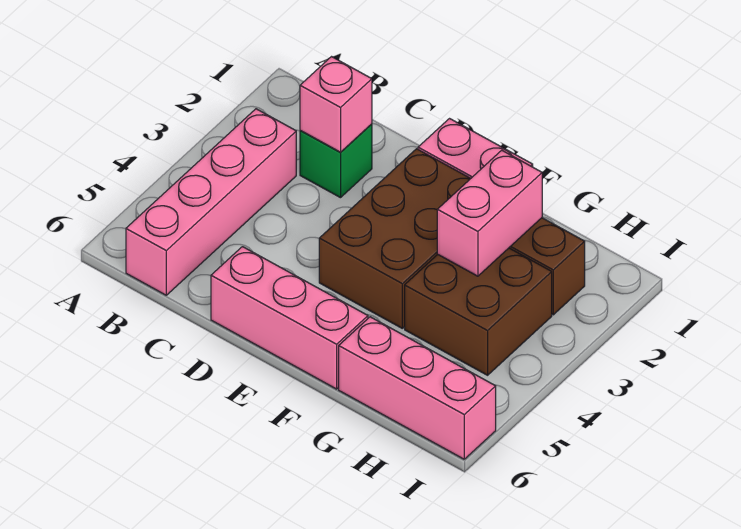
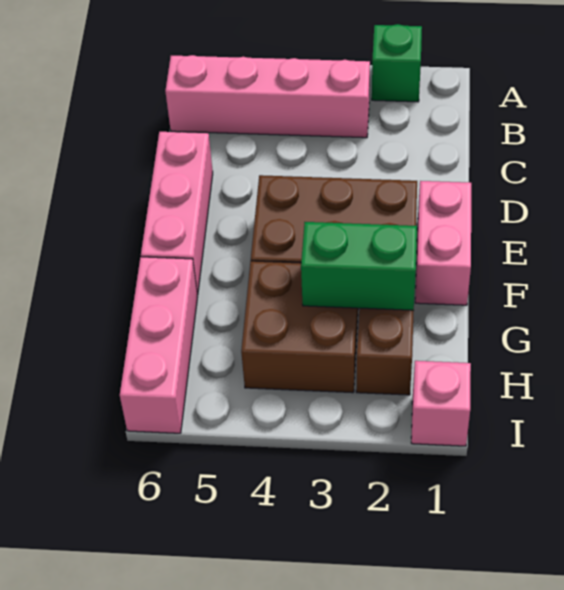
green brick C2 level 1 -> green brick A2 level 1
pink brick C2 level 2 -> pink brick I1 level 1
pink brick G2:G3 level 2 -> green brick G2:G3 level 2

